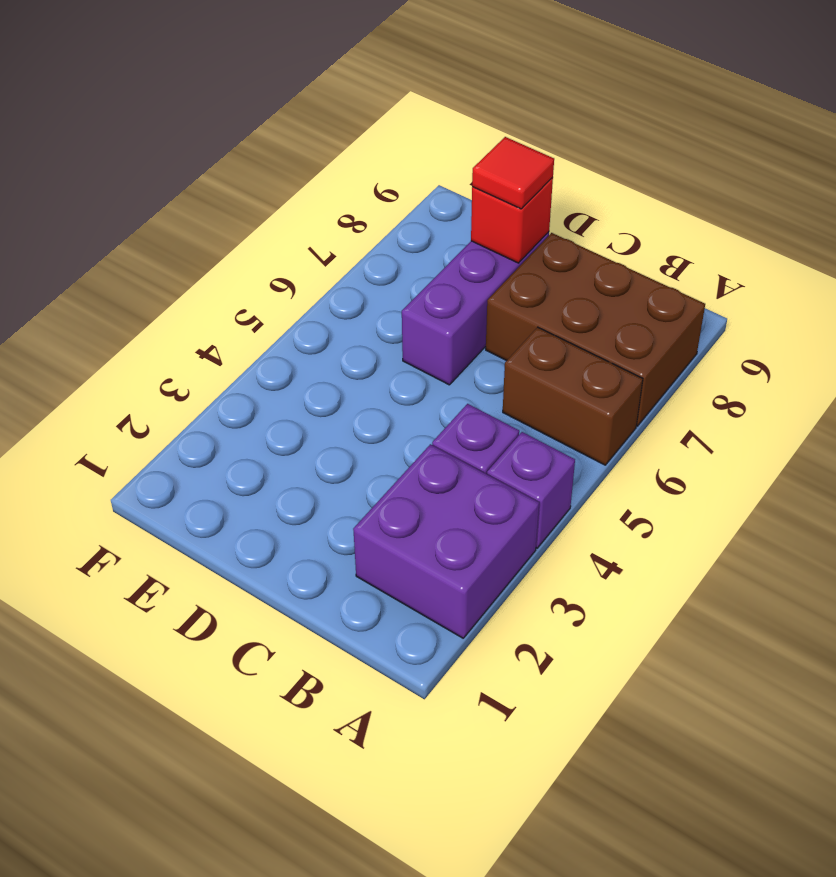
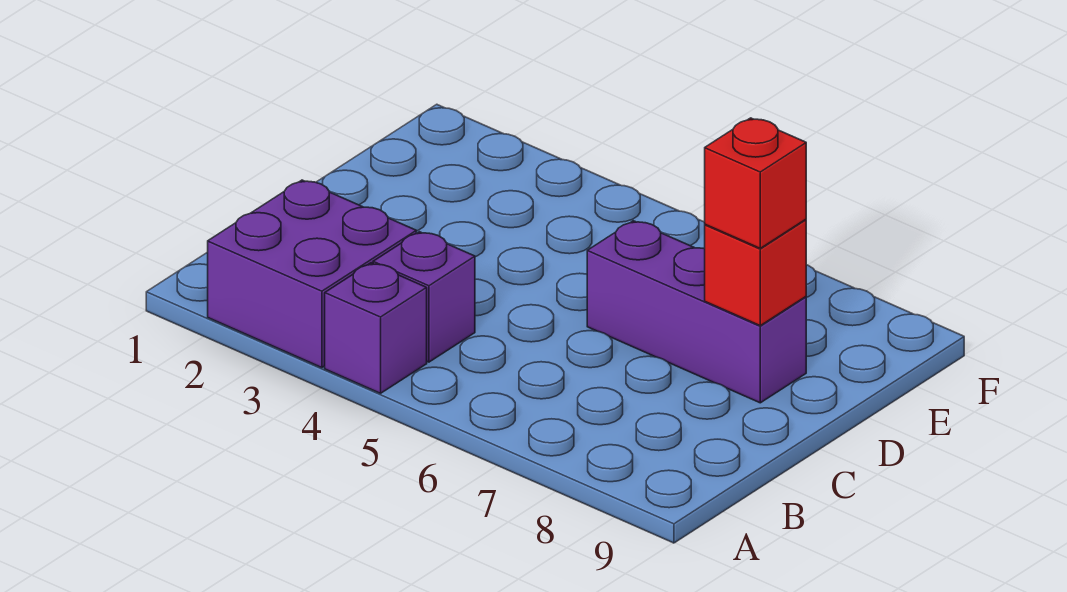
brown brick A6:B6 level 1 -> none
brown brick A7:C8 level 1 -> none
red tile D8 level 3 -> red brick D8 level 3

